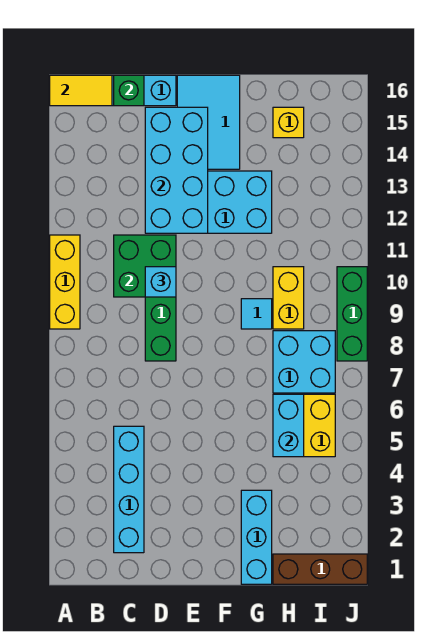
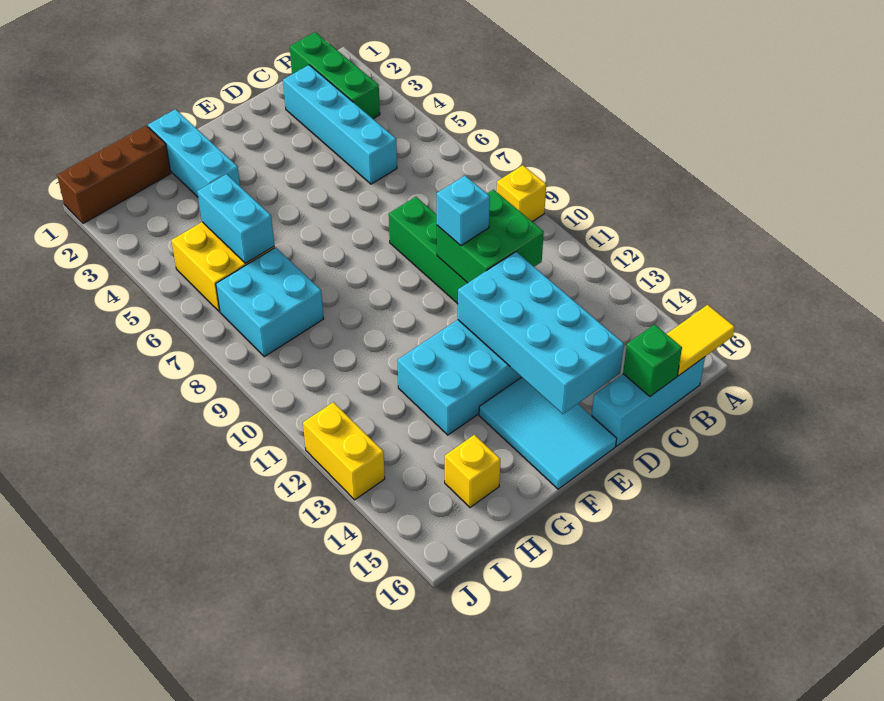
yellow brick A9:A11 level 1 -> yellow brick A9 level 1
cyan tile G9 level 1 -> none
yellow brick H9:H10 level 1 -> yellow brick J12:J13 level 1
green brick J8:J10 level 1 -> green brick B1:B3 level 1

